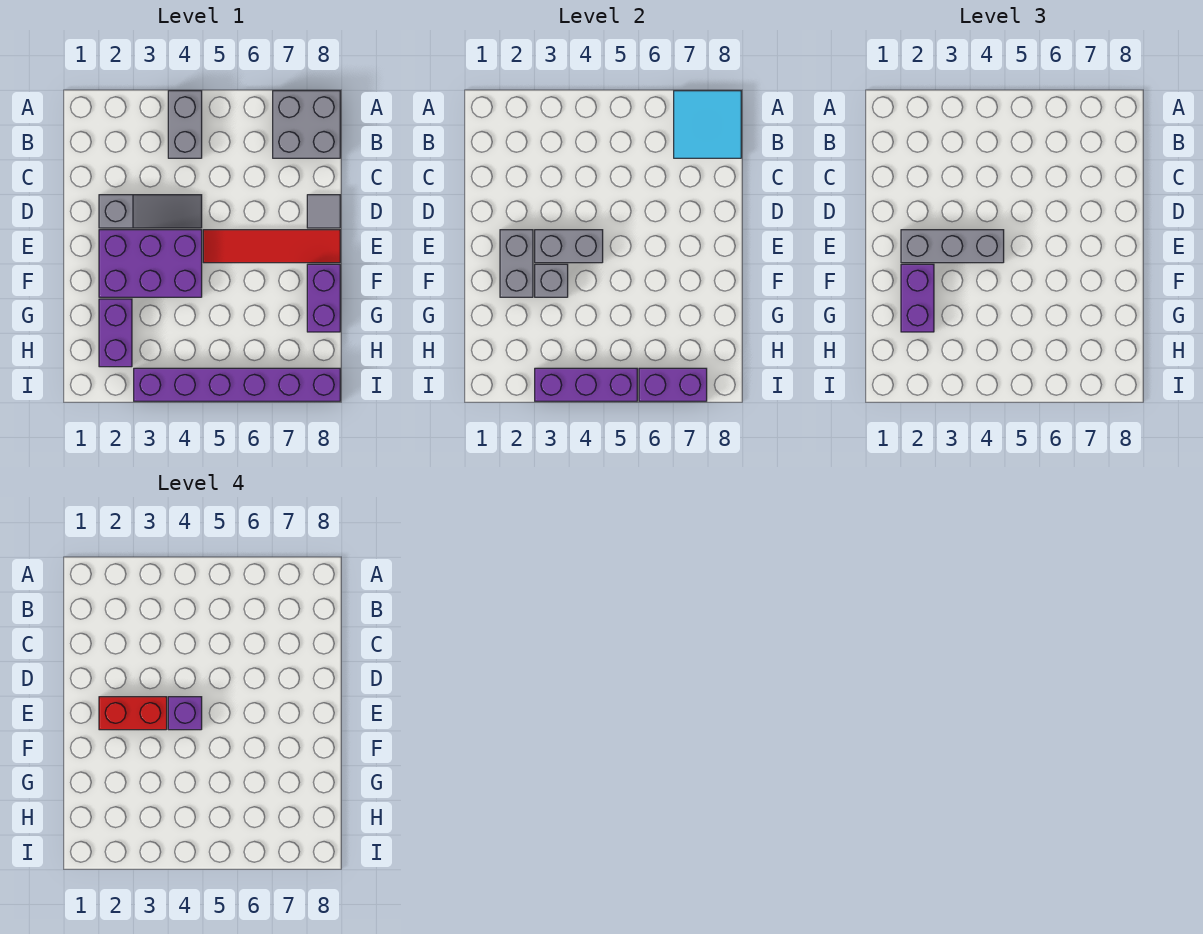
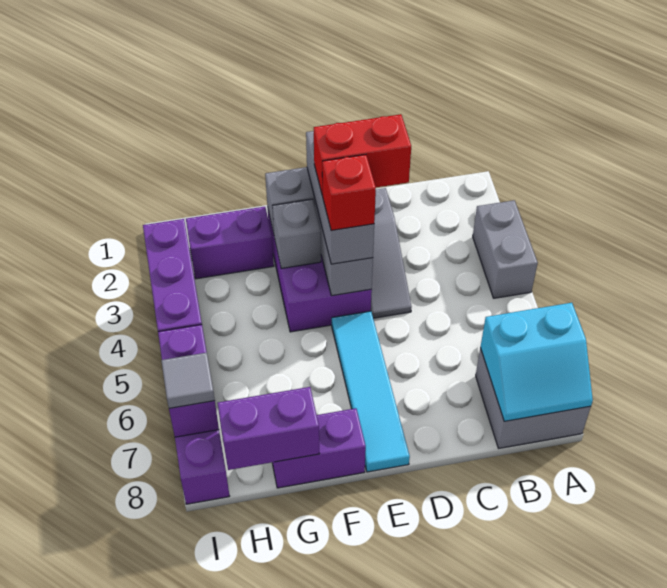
grey brick A4:B4 level 1 -> grey brick A3:A4 level 1
cyan tile A7:B8 level 2 -> cyan slope A7:B8 level 2 top 7
grey tile D8 level 1 -> grey tile I7 level 3
red brick E2:E3 level 4 -> red brick D3:E3 level 4
purple brick E4 level 4 -> red brick E4 level 4
red tile E5:E8 level 1 -> cyan tile E5:E8 level 1
purple brick F2:G2 level 3 -> purple brick G8:H8 level 2

